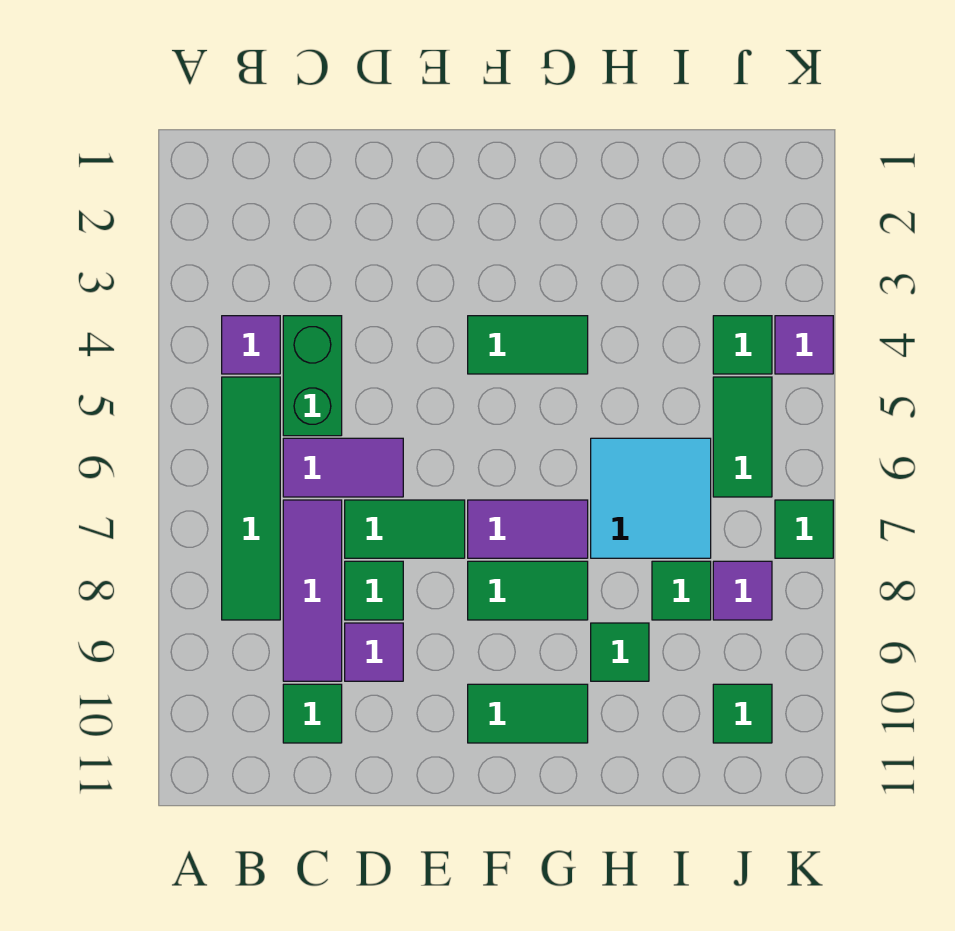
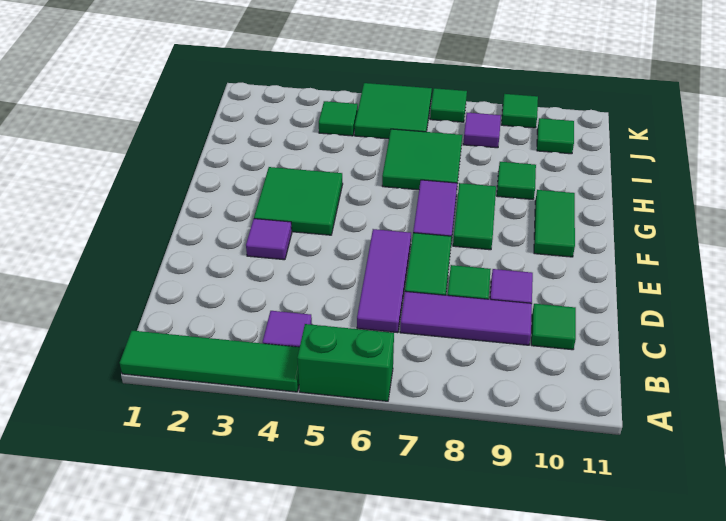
green tile B5:B8 level 1 -> green tile A1:A4 level 1
green brick C4:C5 level 1 -> green brick A5:A6 level 1
purple tile C6:D6 level 1 -> purple tile C6:E6 level 1
green tile F4:G4 level 1 -> green tile F3:G4 level 1
cyan tile H6:I7 level 1 -> green tile H6:I7 level 1
green tile I8 level 1 -> green tile K9 level 1
green tile J5:J6 level 1 -> green tile J5:K6 level 1
purple tile K4 level 1 -> purple tile E3 level 1

